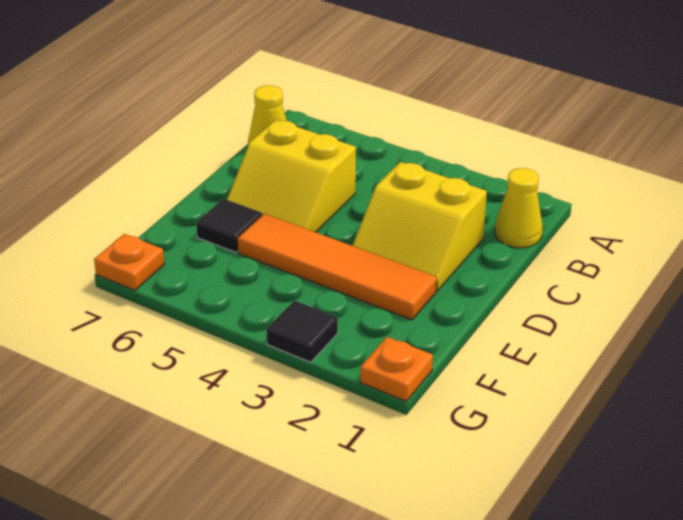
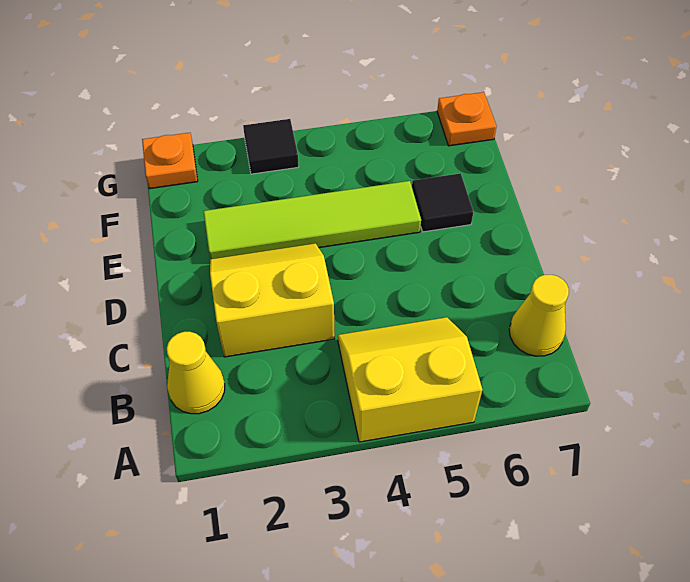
yellow slope C5:D6 level 1 top C -> yellow slope A4:B5 level 1 top A
orange tile E2:E5 level 1 -> lime tile E2:E5 level 1

